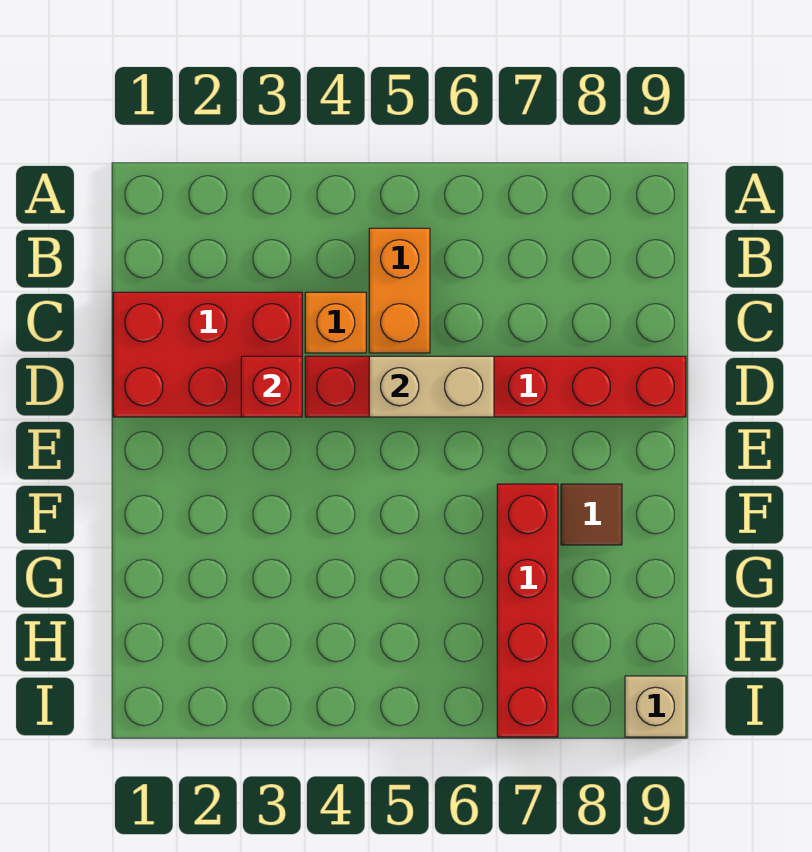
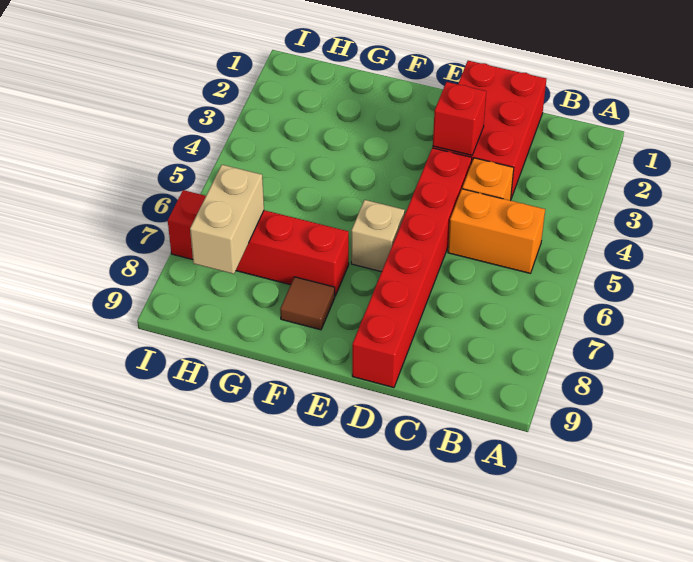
tan brick D5:D6 level 2 -> tan brick H7:H8 level 2
tan brick I9 level 1 -> tan brick E6 level 1

